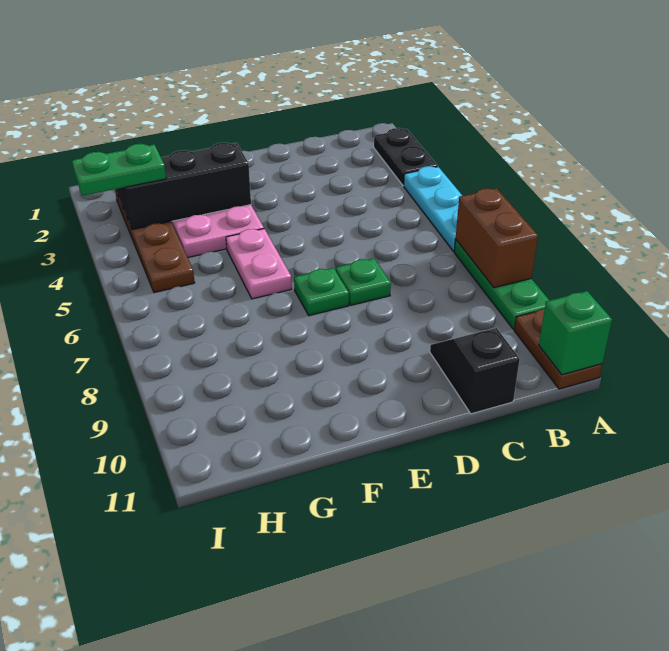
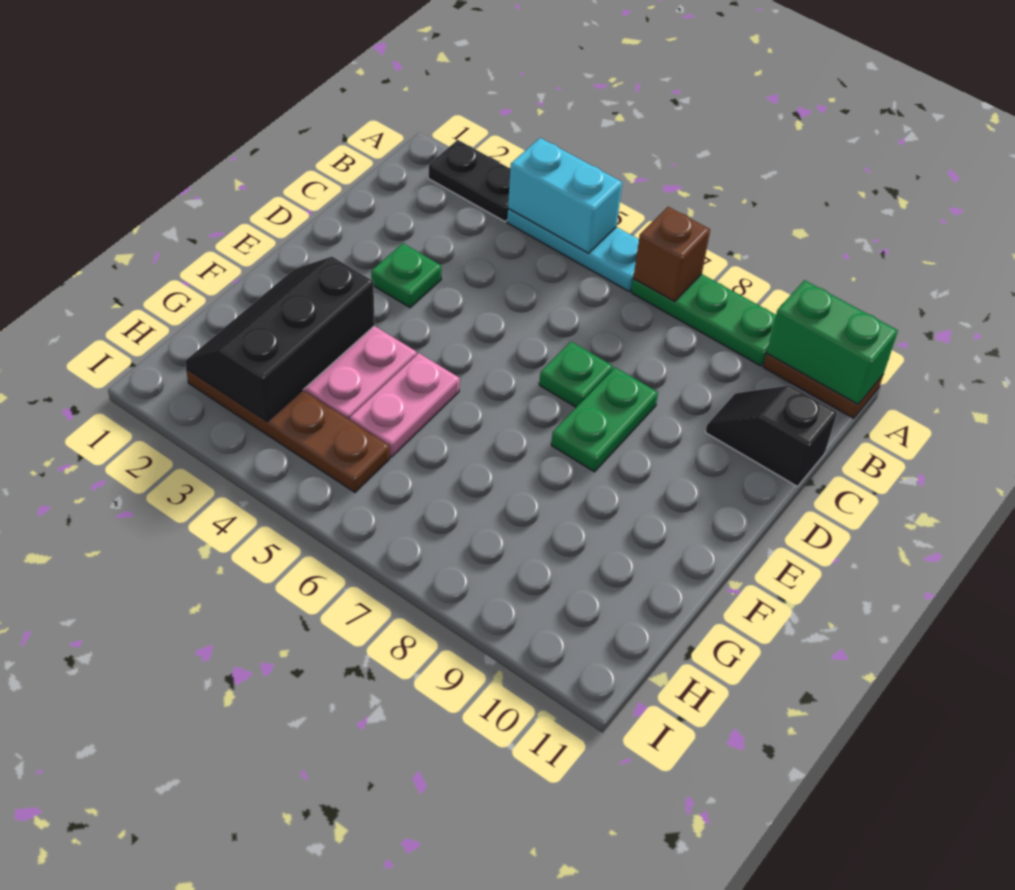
none -> cyan brick A4:A5 level 2
brown brick A7:A8 level 2 -> brown brick A7 level 2
green brick A11 level 2 -> green brick A10:A11 level 2
green plate E7 level 1 -> green plate D3 level 1
pink plate F5:F6 level 1 -> pink plate F5:G5 level 1
green plate H3:I3 level 3 -> green plate D8:E8 level 1

